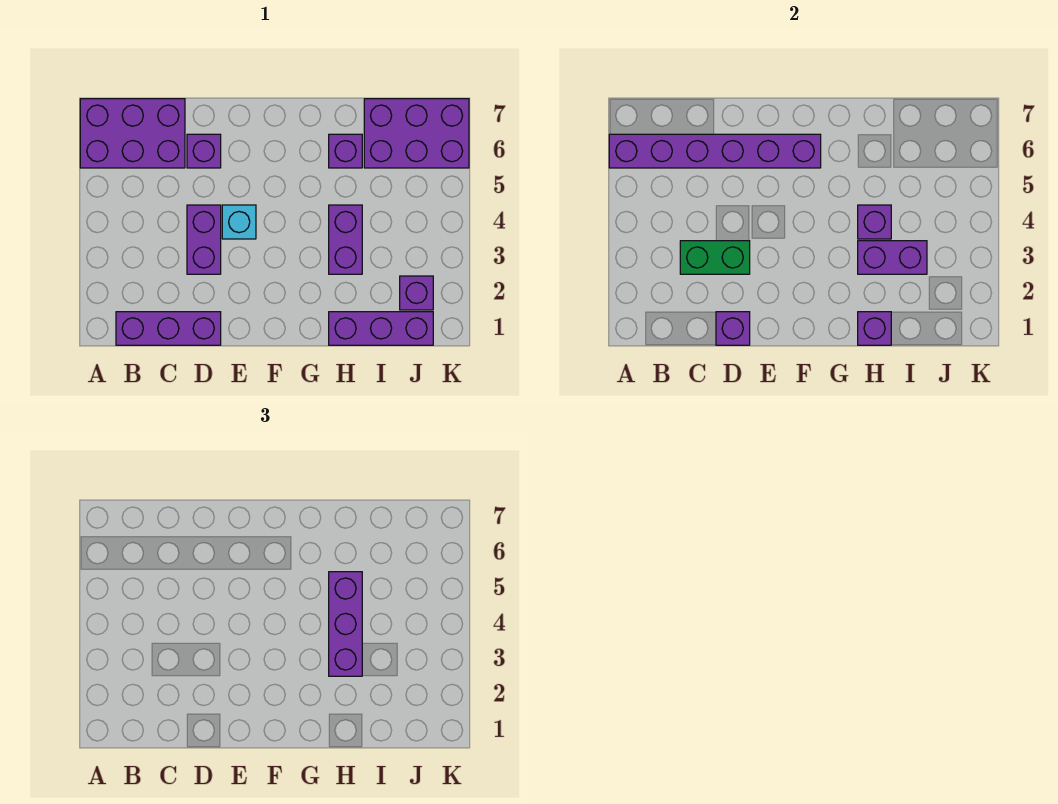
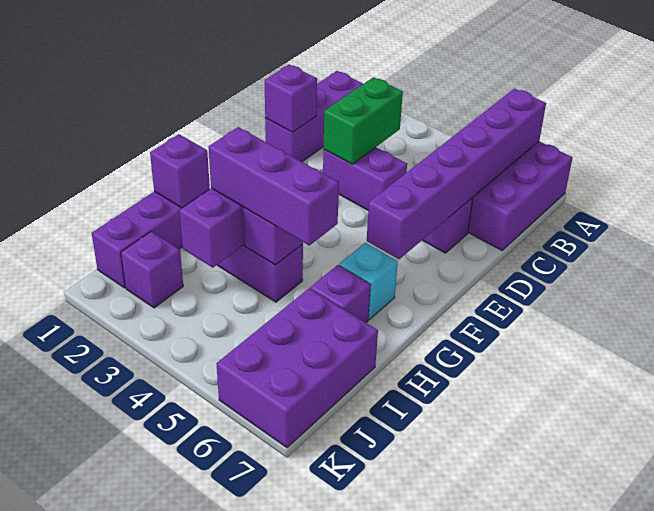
cyan brick E4 level 1 -> cyan brick G6 level 1

